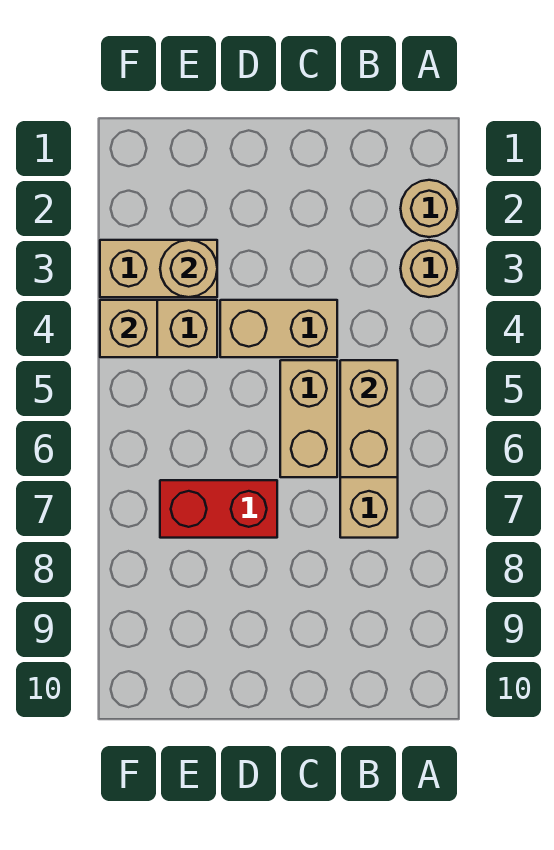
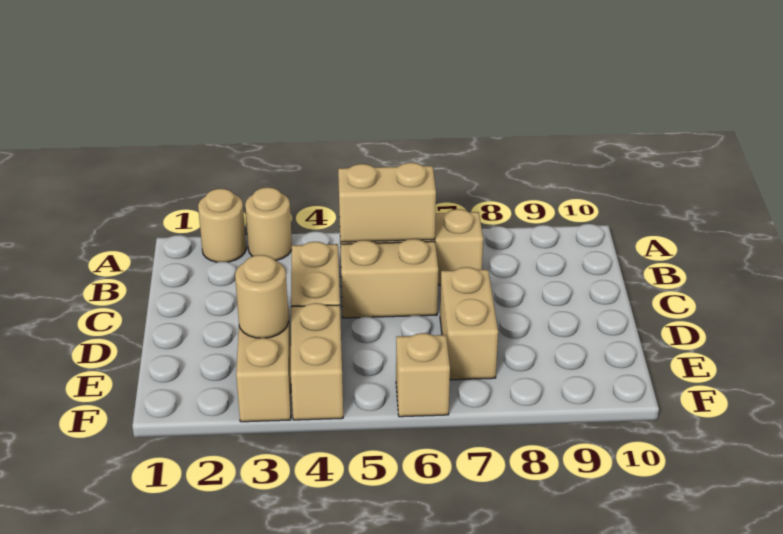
red brick D7:E7 level 1 -> tan brick D7:E7 level 1
tan brick F4 level 2 -> tan brick F6 level 1

